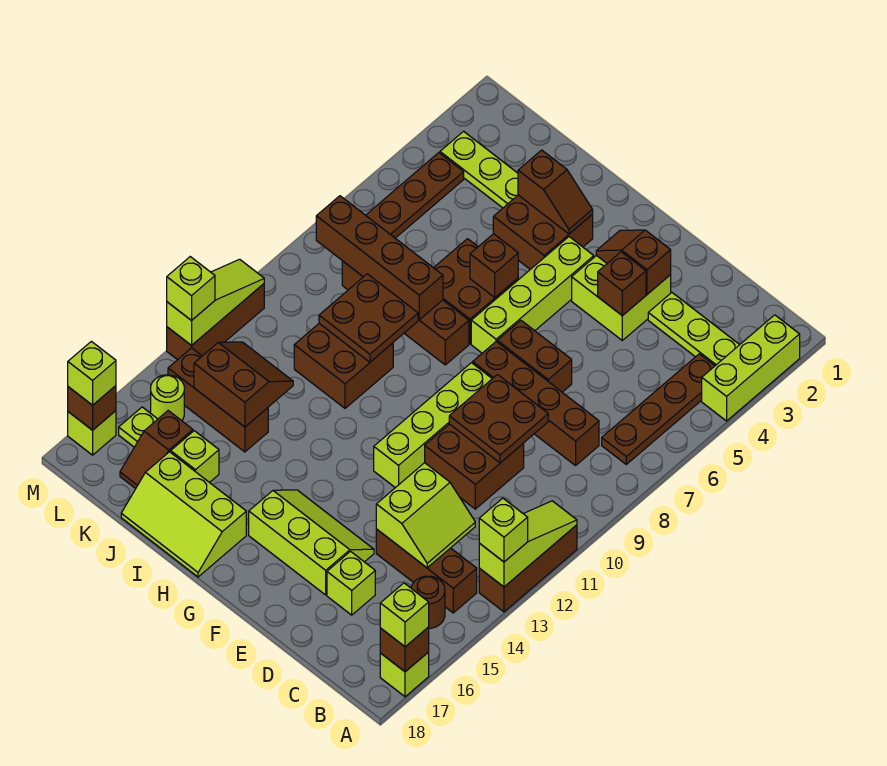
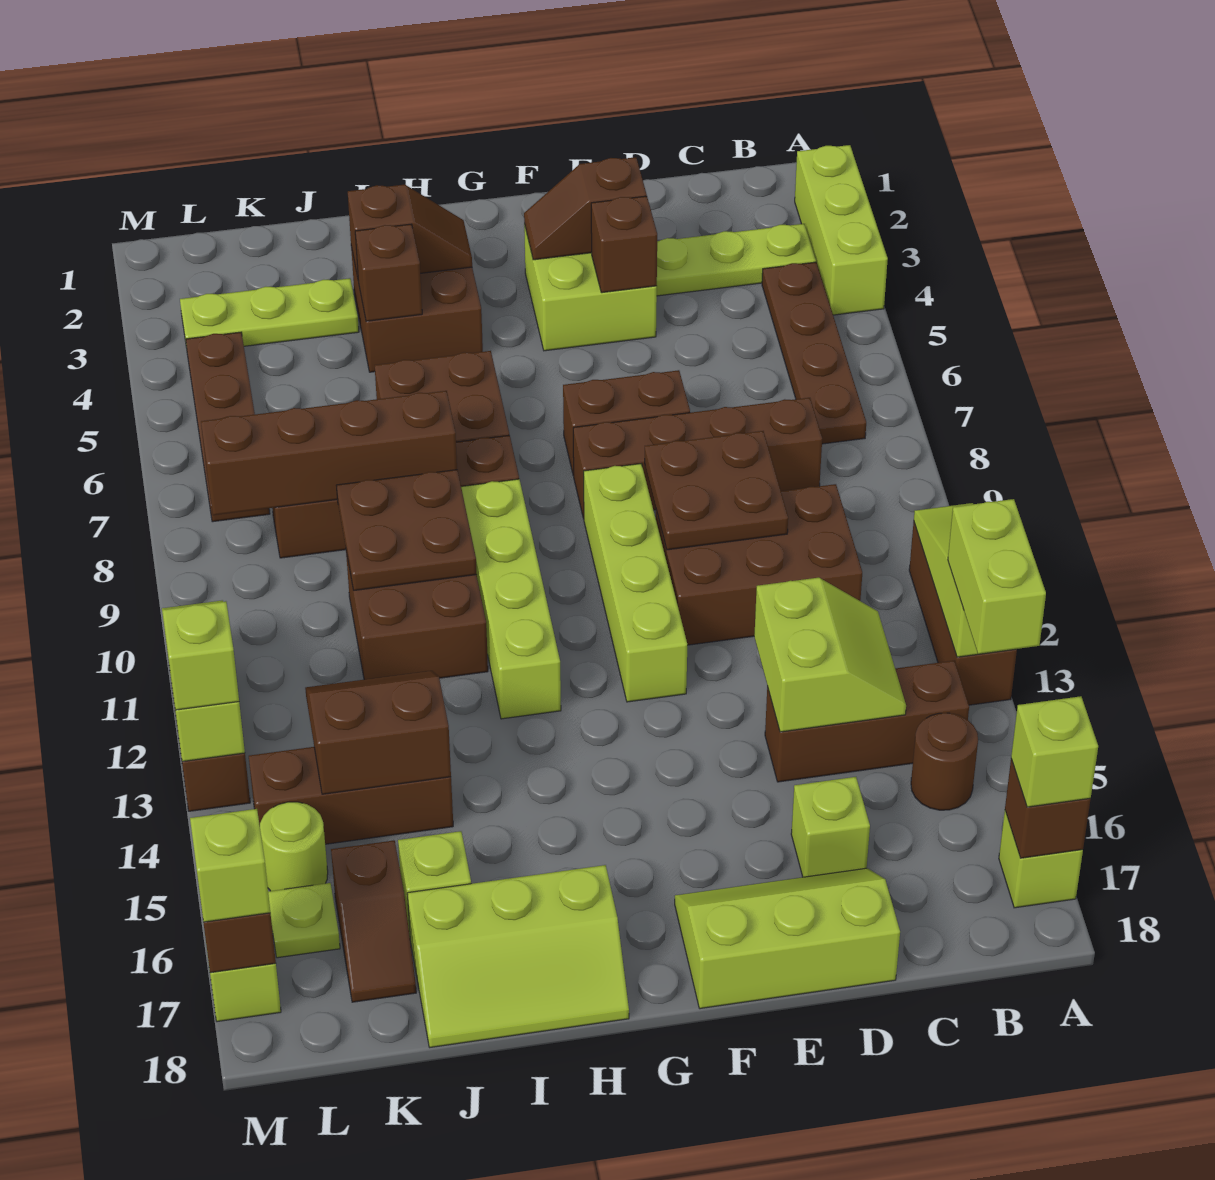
lime brick A13 level 3 -> lime brick A13:A14 level 3
brown brick D10:E11 level 1 -> brown brick C10:E11 level 1
lime slope E15:G16 level 1 top 16 -> lime slope D17:F18 level 1 top 18
lime brick G4:G7 level 1 -> lime brick H9:H12 level 1
brown brick H6 level 2 -> brown brick I4 level 2

